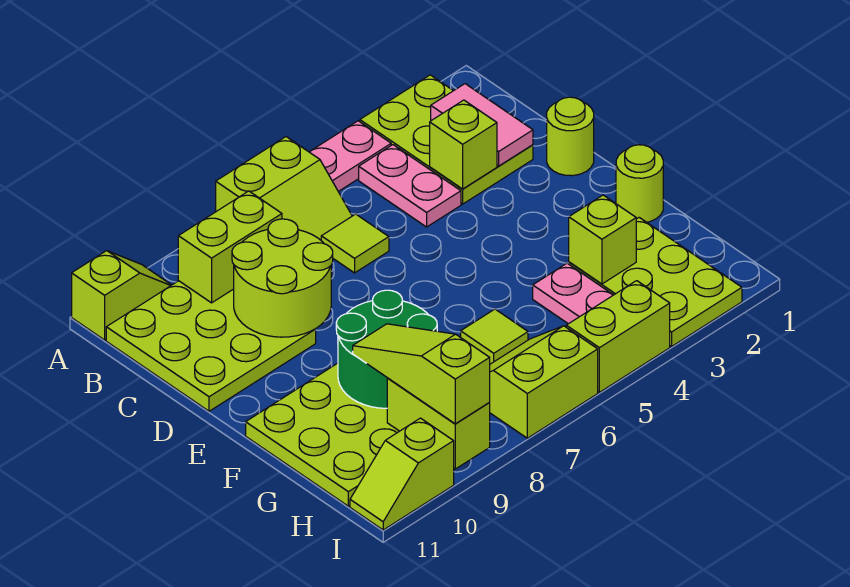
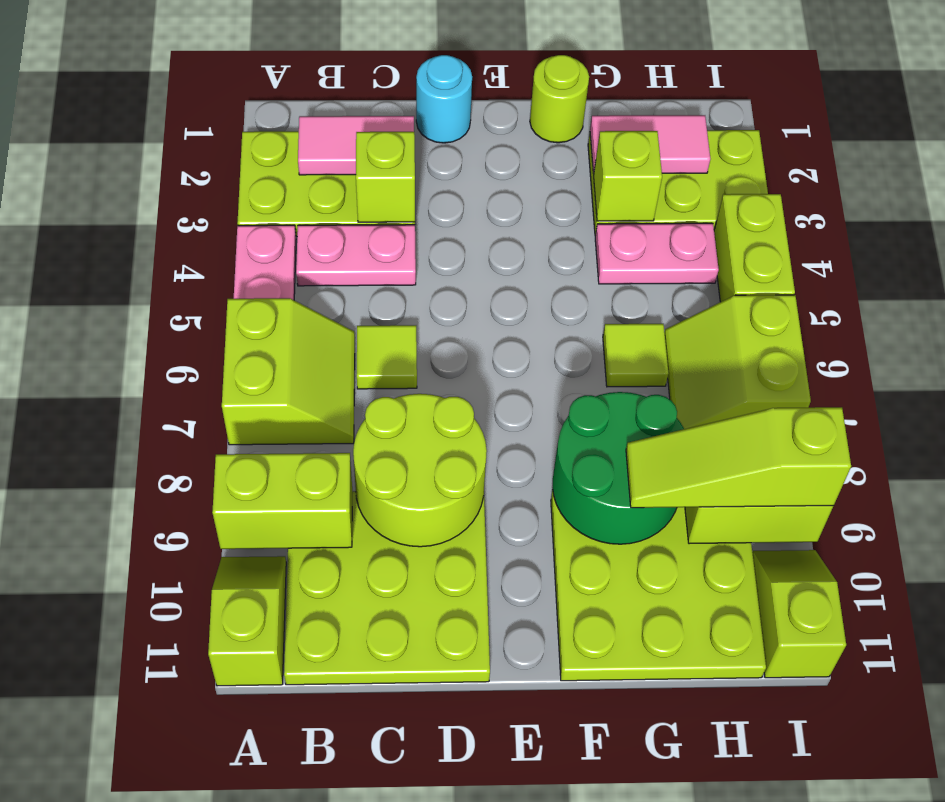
lime brick B8:B9 level 2 -> lime brick A9:B9 level 2
lime round brick D1 level 1 -> cyan round brick D1 level 1
none -> pink tile G2:H2 level 2
lime slope I10:I11 level 1 top 10 -> lime slope I10:I11 level 1 top 11

